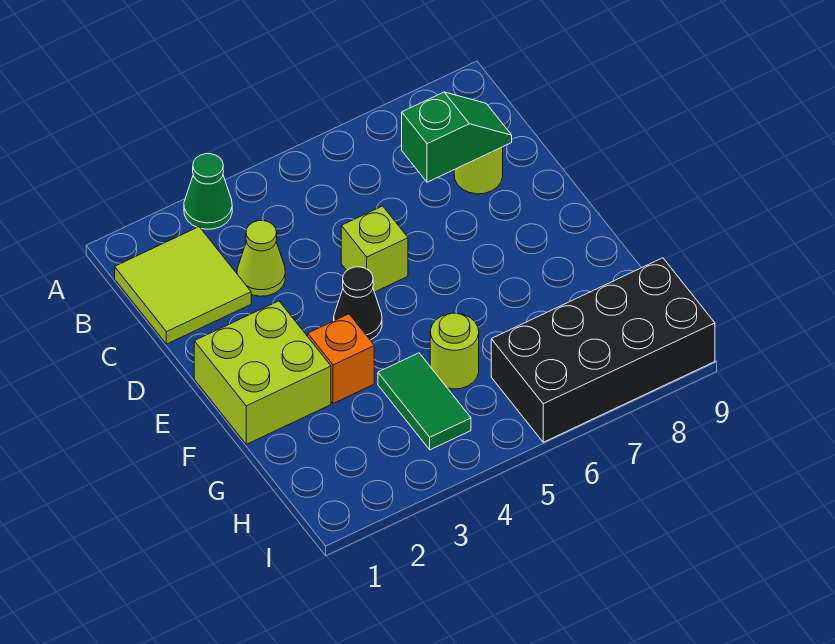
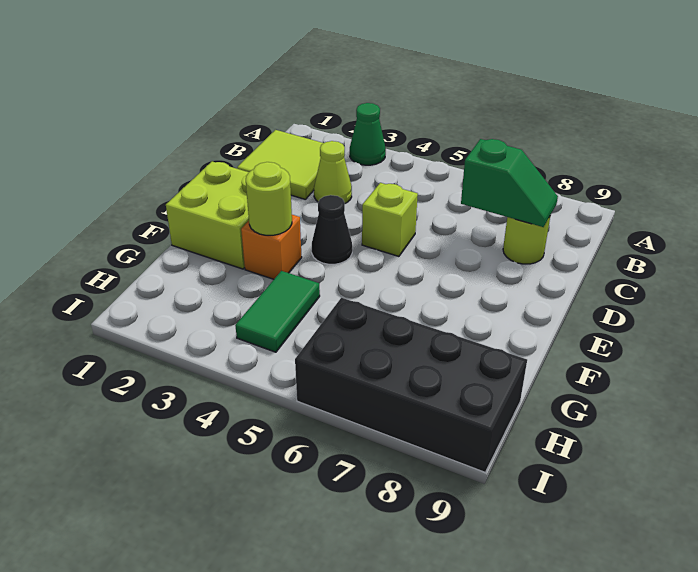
lime round brick G5 level 1 -> lime round brick F3 level 2

